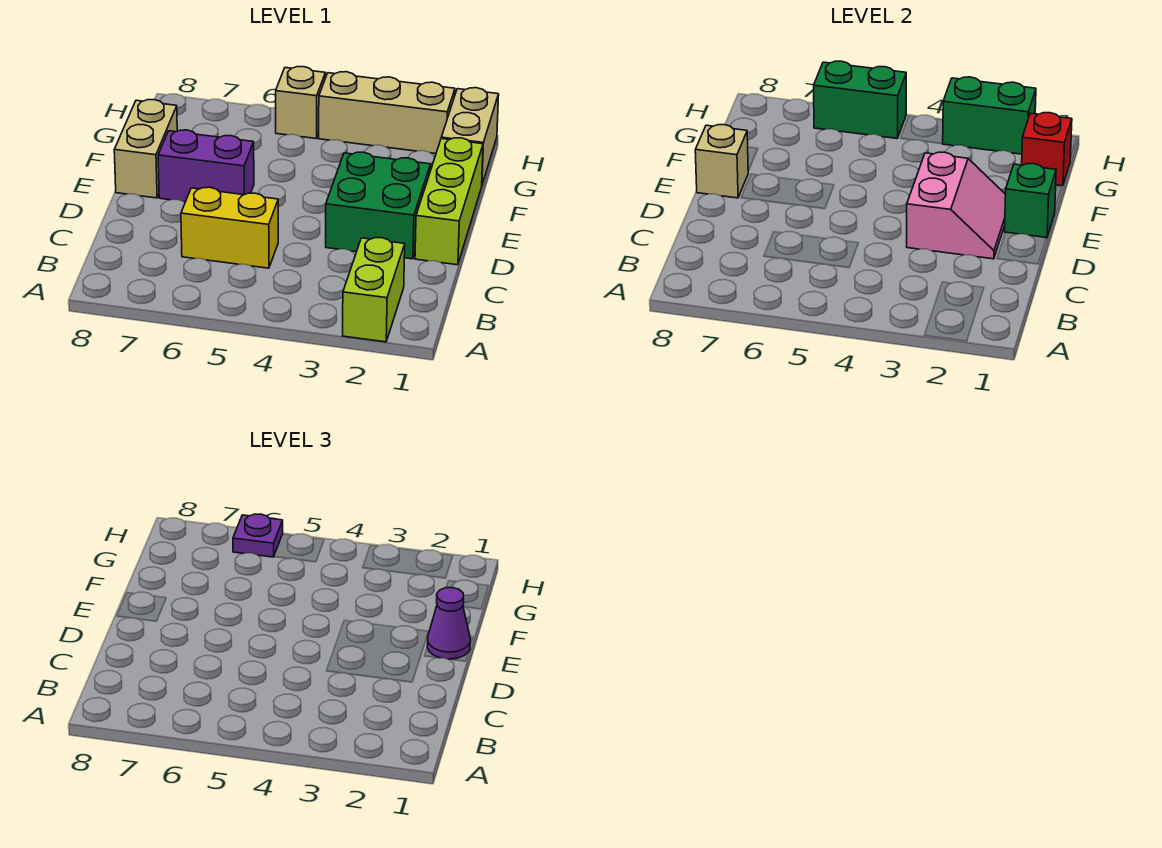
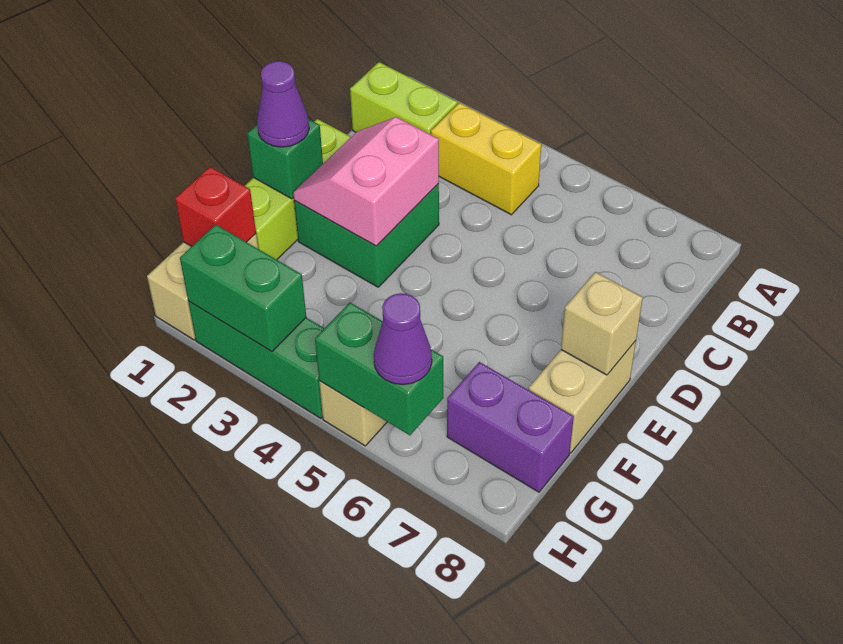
lime brick A2:B2 level 1 -> lime brick B1:B2 level 1
yellow brick C5:C6 level 1 -> yellow brick B3:B4 level 1
purple brick E6:E7 level 1 -> purple brick G7:G8 level 1
tan brick H2:H4 level 1 -> green brick H2:H4 level 1
purple plate H6 level 3 -> purple cone H6 level 3

